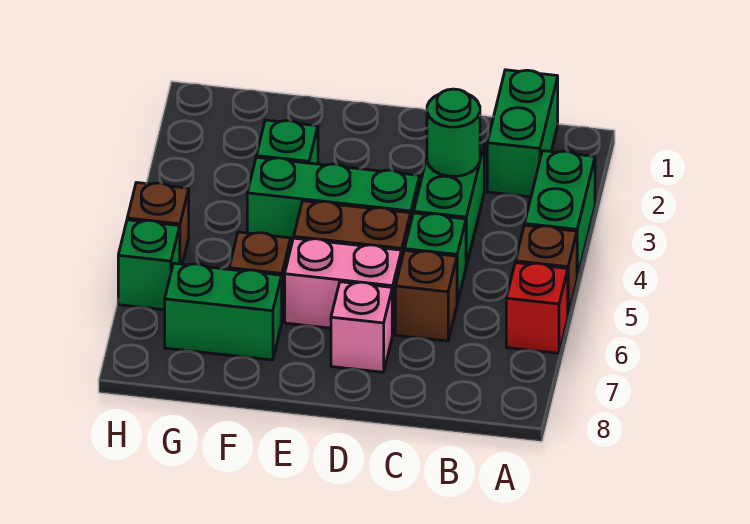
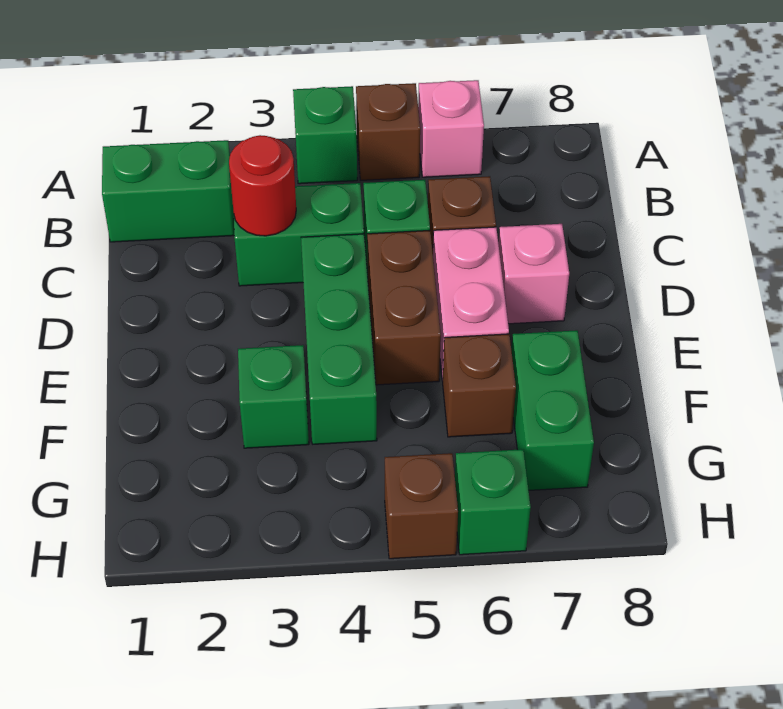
green brick A3:A4 level 1 -> green brick A4 level 1
red brick A6 level 1 -> pink brick A6 level 1
green round brick C3 level 2 -> red round brick C3 level 2

